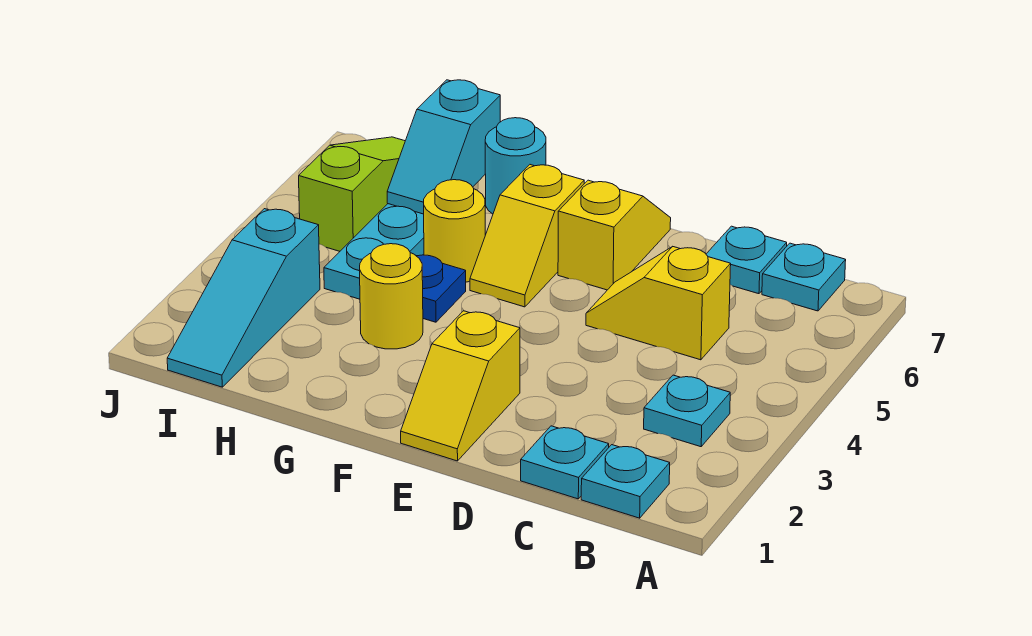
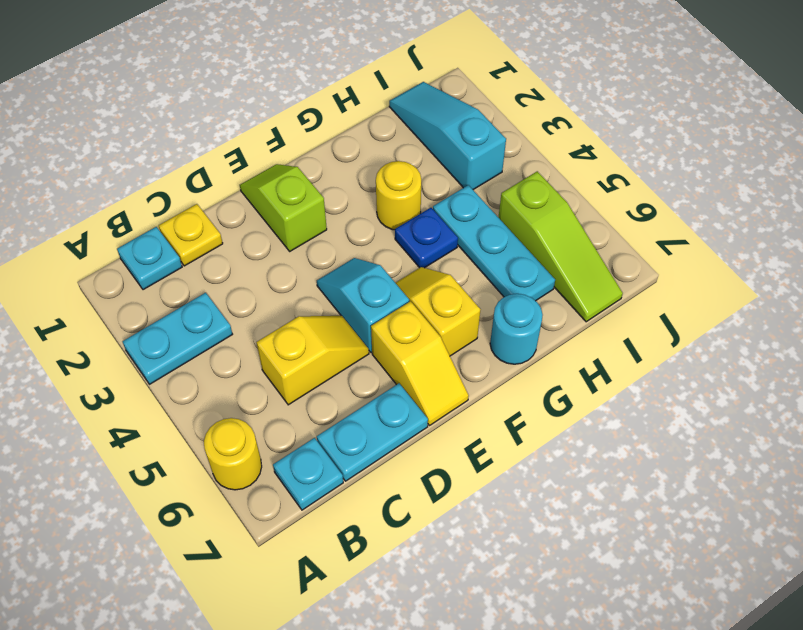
cyan plate B3 level 1 -> cyan plate A3:B3 level 1
cyan plate C1 level 1 -> yellow plate C1 level 1
cyan plate C7 level 1 -> cyan plate C7:D7 level 1
yellow slope E1:E2 level 1 top 2 -> lime slope E1:E2 level 1 top 2
yellow round brick G5 level 1 -> yellow round brick A6 level 1
cyan slope H6:H7 level 2 top 7 -> cyan slope E4:E5 level 1 top 5

